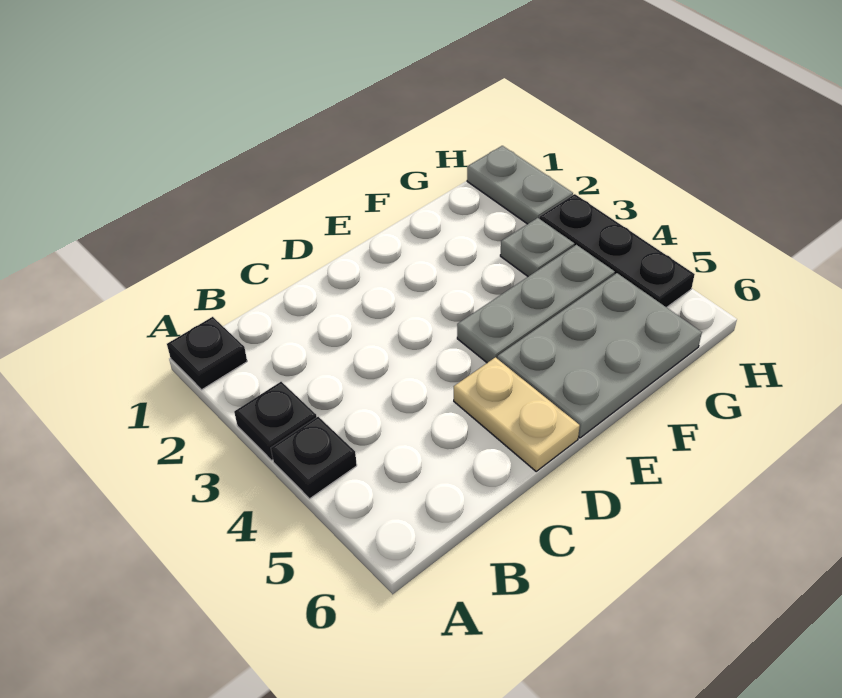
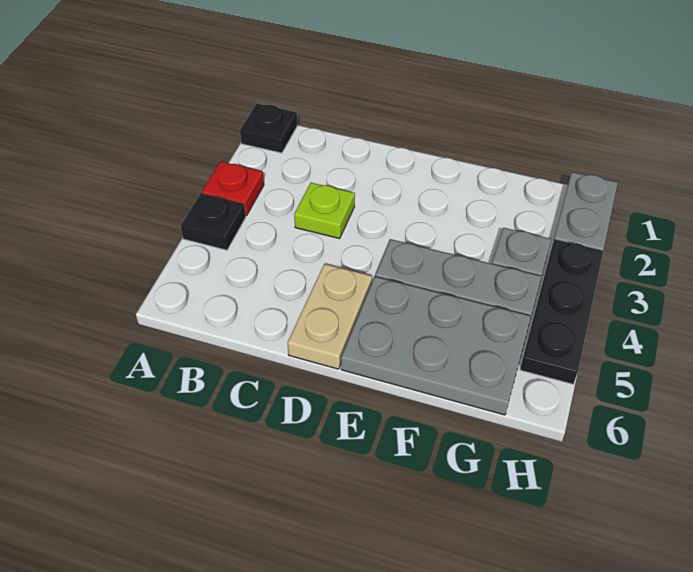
black plate A3 level 1 -> red plate A3 level 1
none -> lime plate C3 level 1

